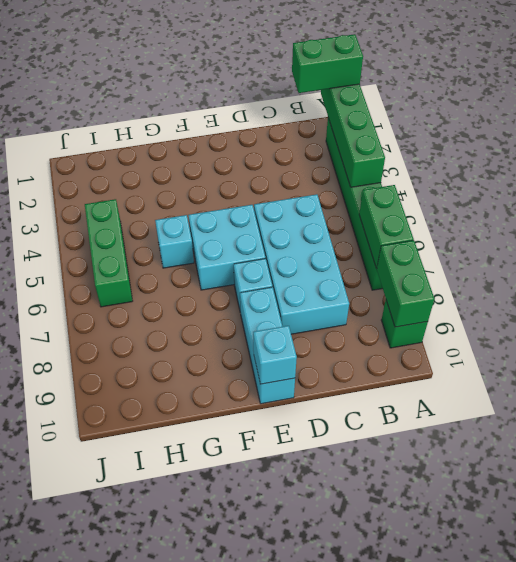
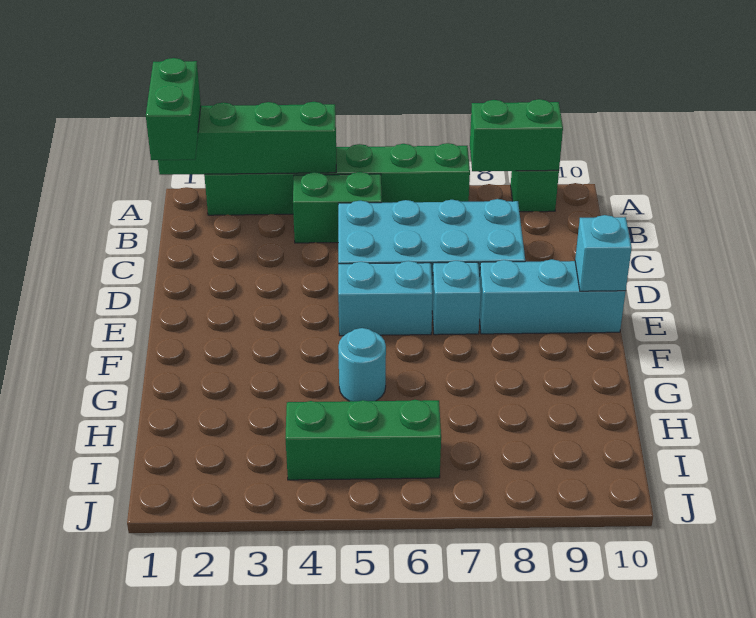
green brick A6:A7 level 2 -> green brick B4:B5 level 1
cyan brick E5:F6 level 1 -> cyan brick E5:E6 level 1
cyan brick G5 level 1 -> cyan round brick G5 level 1

